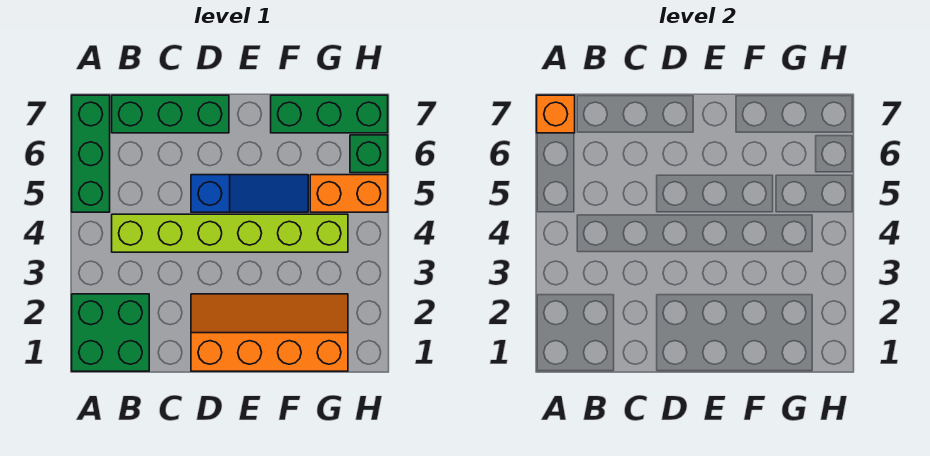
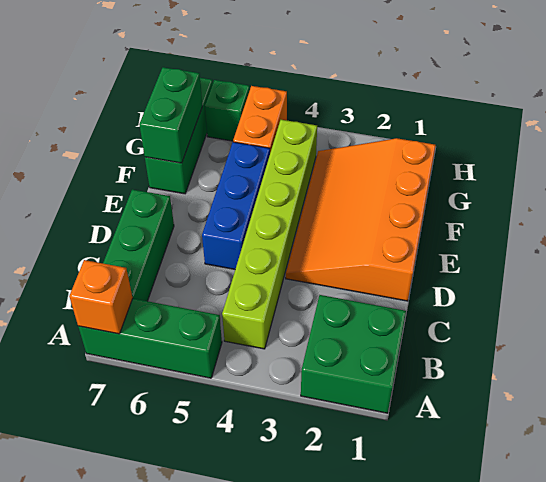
orange slope D1:G2 level 1 top 1 -> orange slope D1:G3 level 1 top 1
blue slope D5:F5 level 1 top D -> blue brick D5:F5 level 1
none -> green brick F7:G7 level 2

